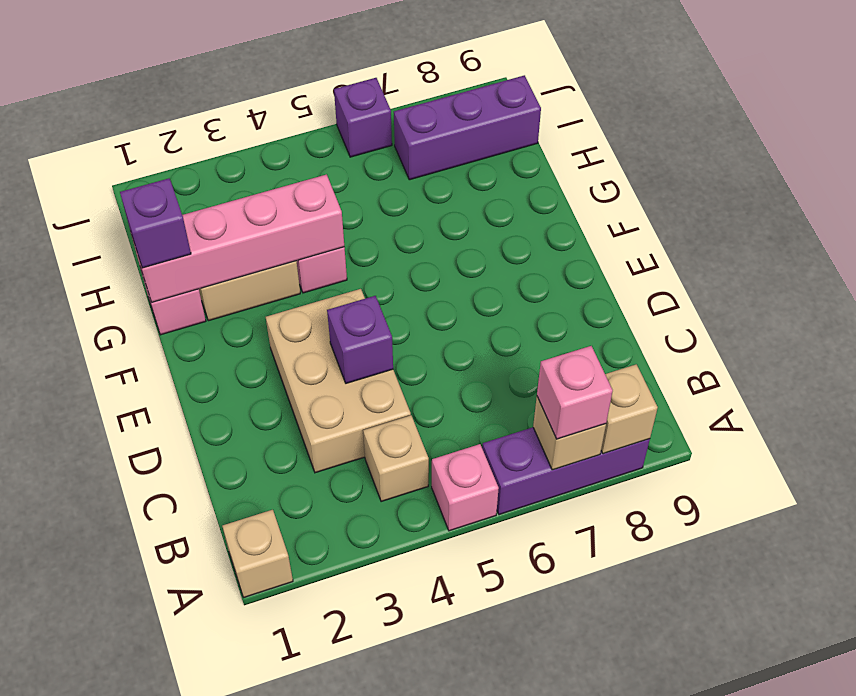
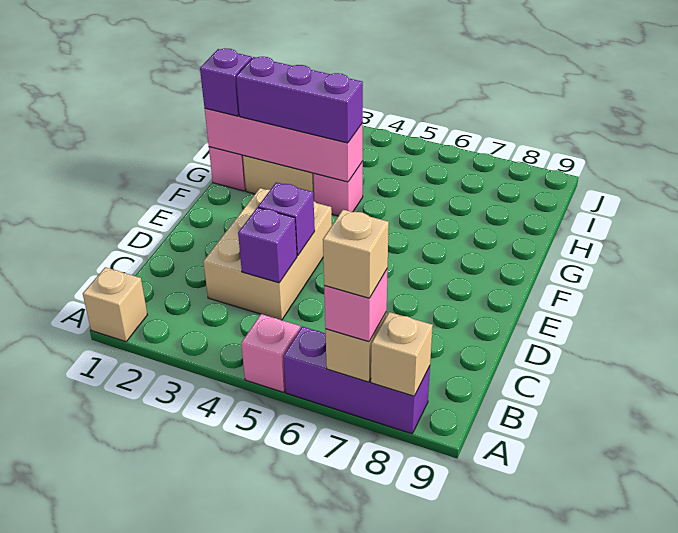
tan brick B4 level 1 -> tan brick A7 level 4
purple brick I7:I9 level 1 -> purple brick G2:G4 level 3
purple brick J6 level 1 -> purple brick C4 level 2

